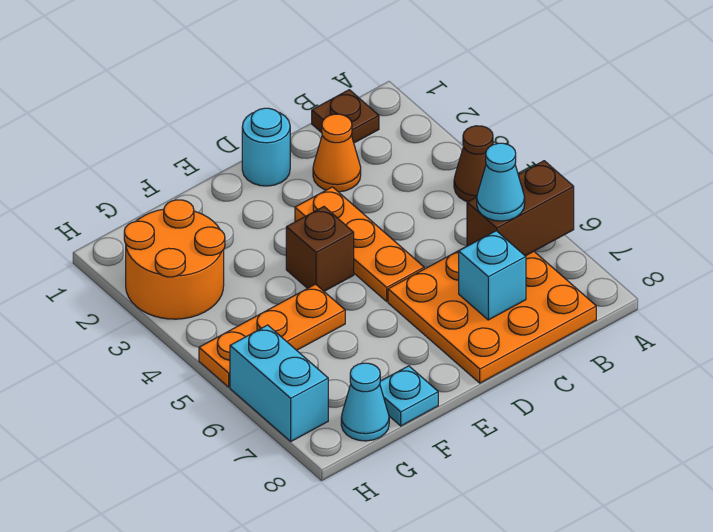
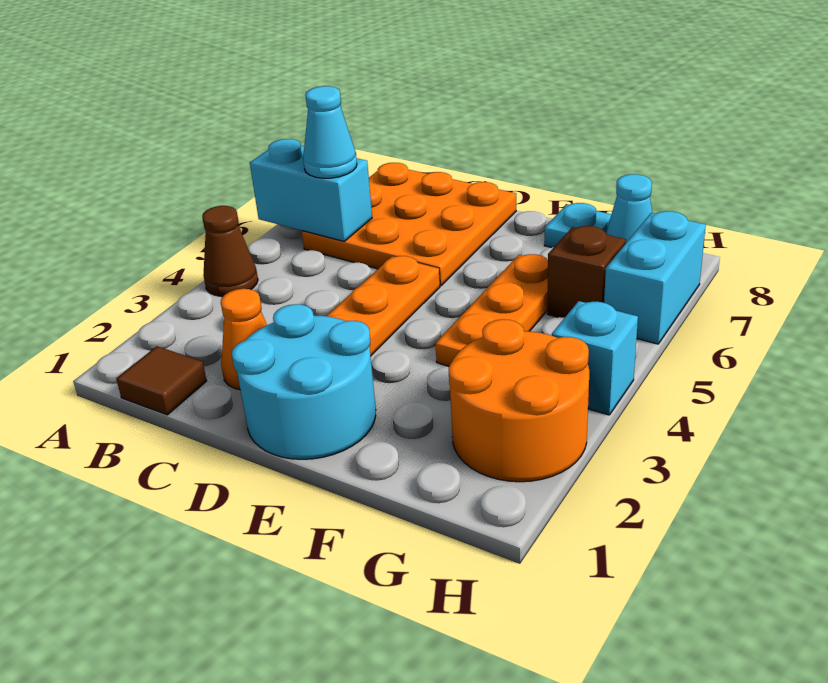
brown brick A6:B6 level 2 -> cyan brick A6:B6 level 2
brown plate B1 level 1 -> brown tile B1 level 1
cyan brick C7 level 2 -> cyan brick H4 level 1
cyan round brick D1 level 1 -> cyan round brick D1:E2 level 1
brown brick E4 level 1 -> brown brick G6 level 1
orange plate F5:H5 level 1 -> orange plate F4:F6 level 1

